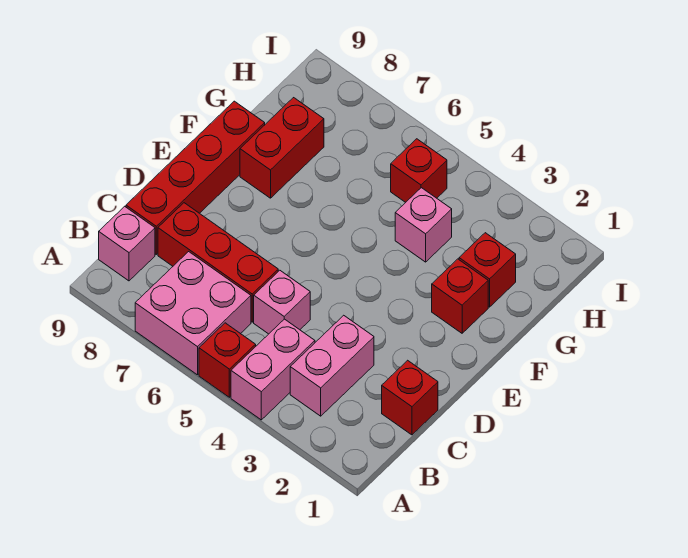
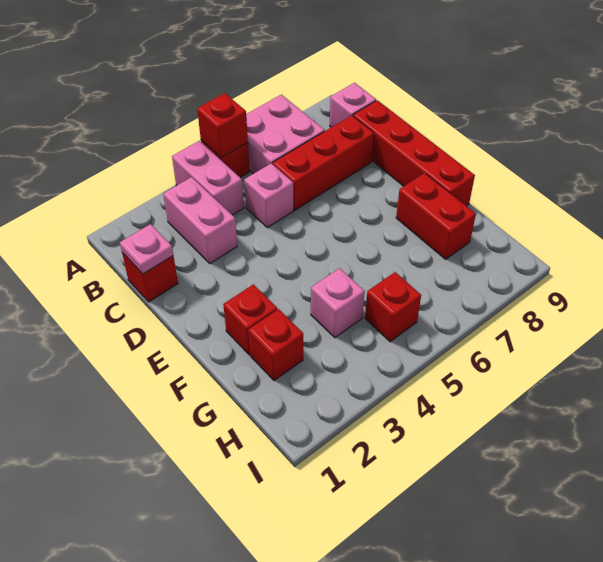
none -> red brick A5 level 2
none -> pink plate C1 level 2

